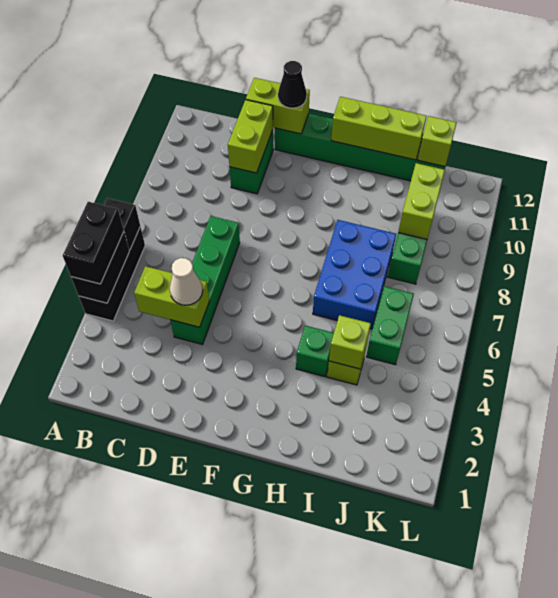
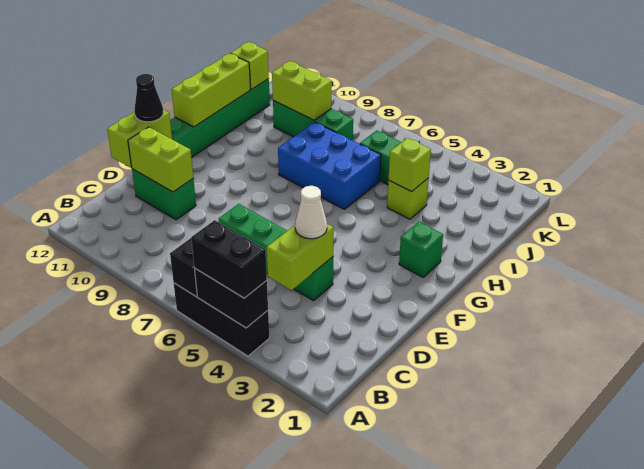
green brick H4 level 1 -> green brick G2 level 1

